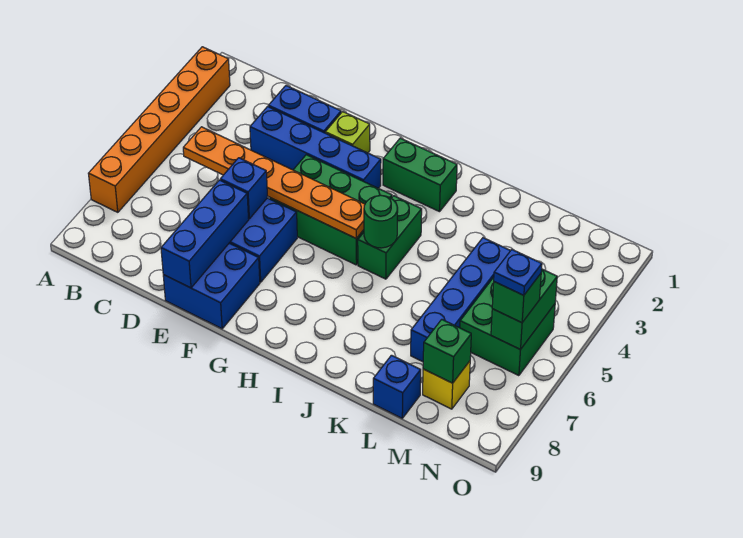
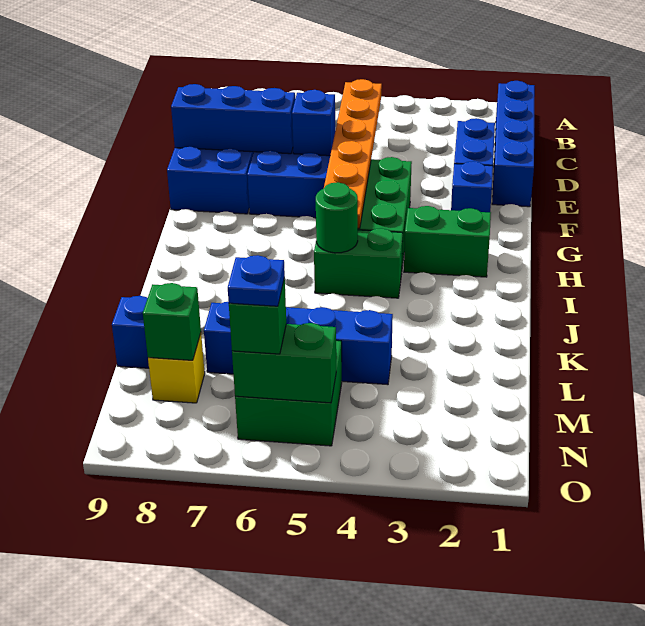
orange brick A2:A7 level 1 -> none
blue brick D3:G3 level 1 -> blue brick B1:E1 level 1
lime brick F2 level 1 -> blue brick F2 level 1
green brick H2:I2 level 1 -> green brick H2:H3 level 1

